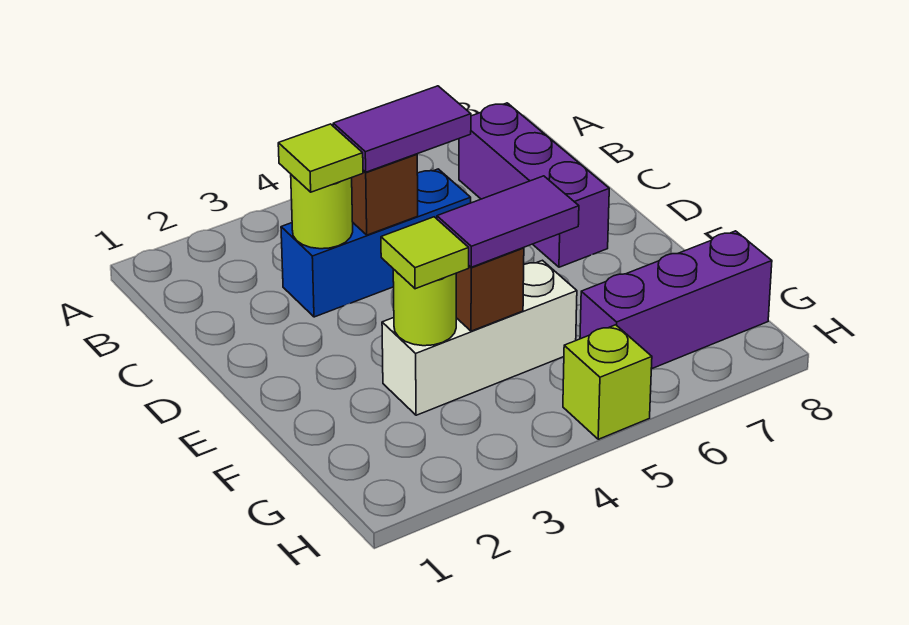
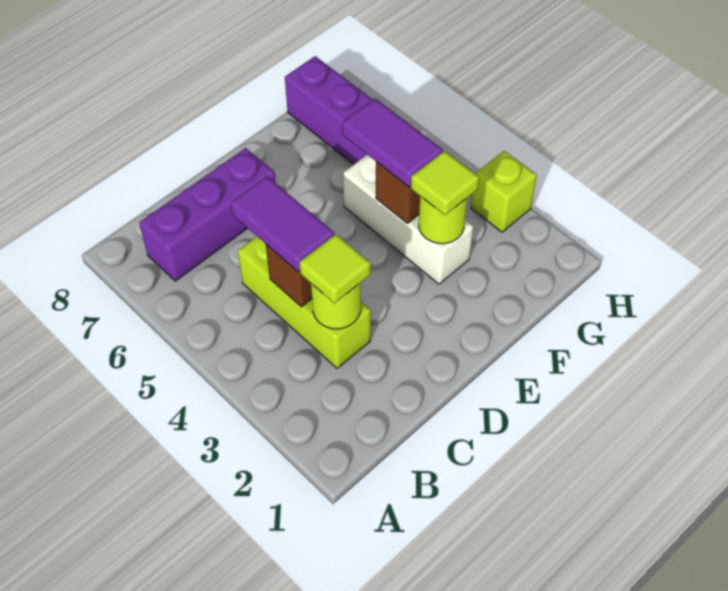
blue brick C3:C5 level 1 -> lime brick C3:C5 level 1
lime brick H5 level 1 -> lime brick H3 level 1

